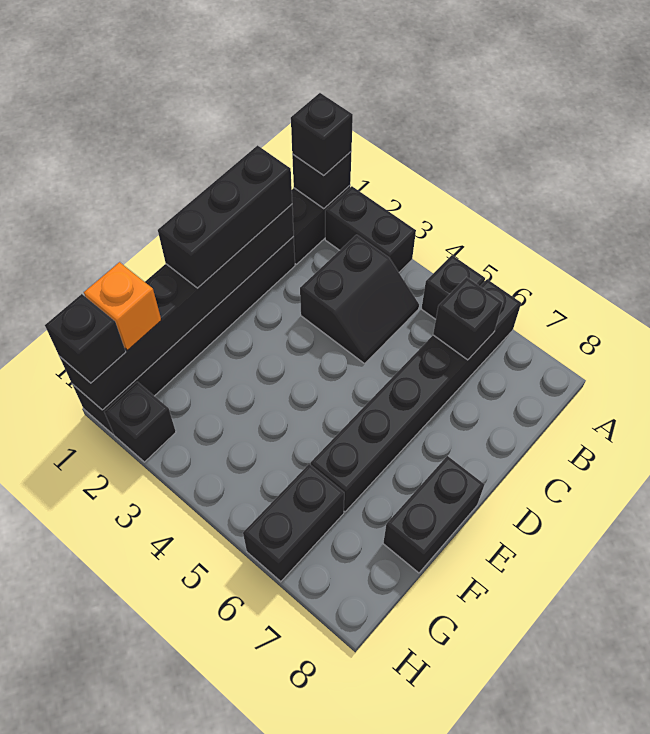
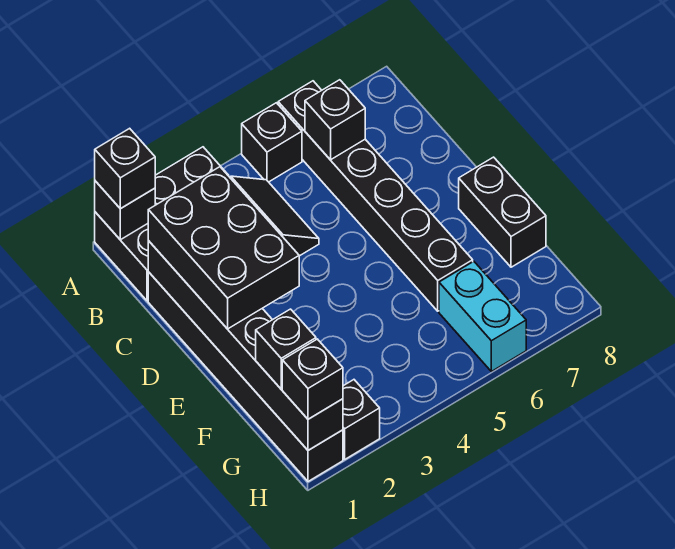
black brick C1:E1 level 3 -> black brick C1:E2 level 3
orange brick G1 level 3 -> black brick G1 level 3
black brick G6:H6 level 1 -> cyan brick G6:H6 level 1

